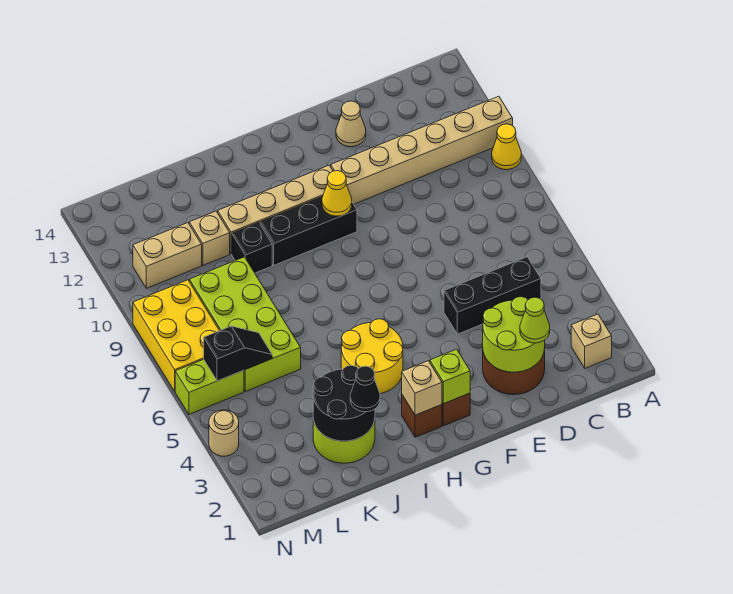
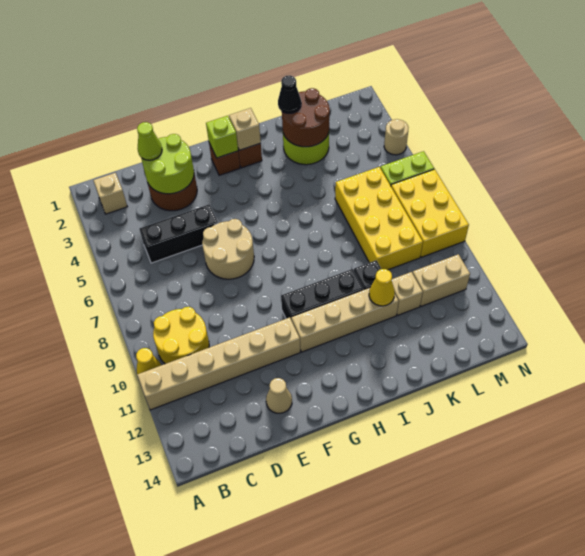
none -> tan round brick E6:F7 level 1
yellow cone G10 level 2 -> yellow cone J11 level 2
yellow round brick H4:I5 level 1 -> yellow round brick B9:C10 level 1
black round brick J2:K3 level 2 -> brown round brick J2:K3 level 2
lime brick K6:L9 level 1 -> yellow brick K6:L9 level 1
black slope L6:M6 level 2 top M -> none

